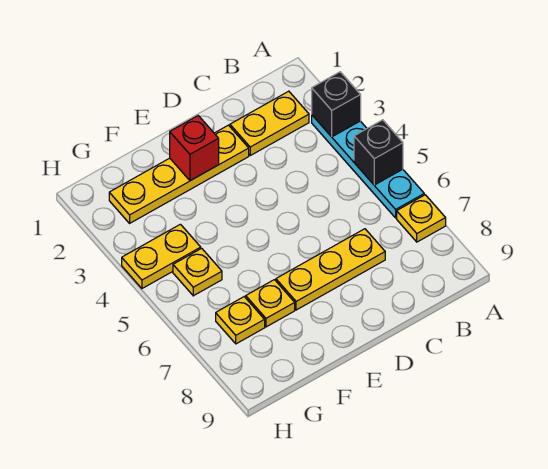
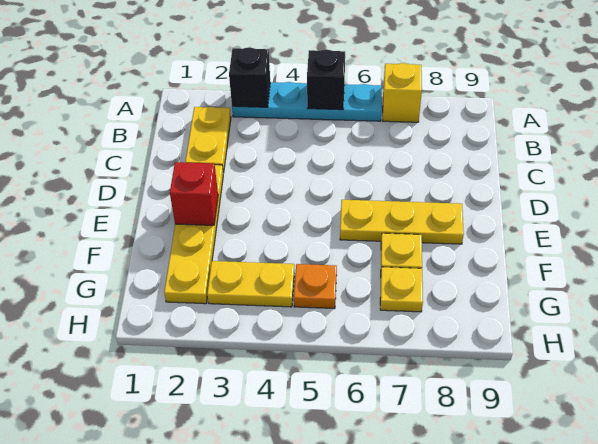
yellow plate A7 level 1 -> yellow brick A7 level 1
yellow plate C7:E7 level 1 -> yellow plate E6:E8 level 1
yellow plate G4:H4 level 1 -> yellow plate G3:G4 level 1
yellow plate G5 level 1 -> orange plate G5 level 1

